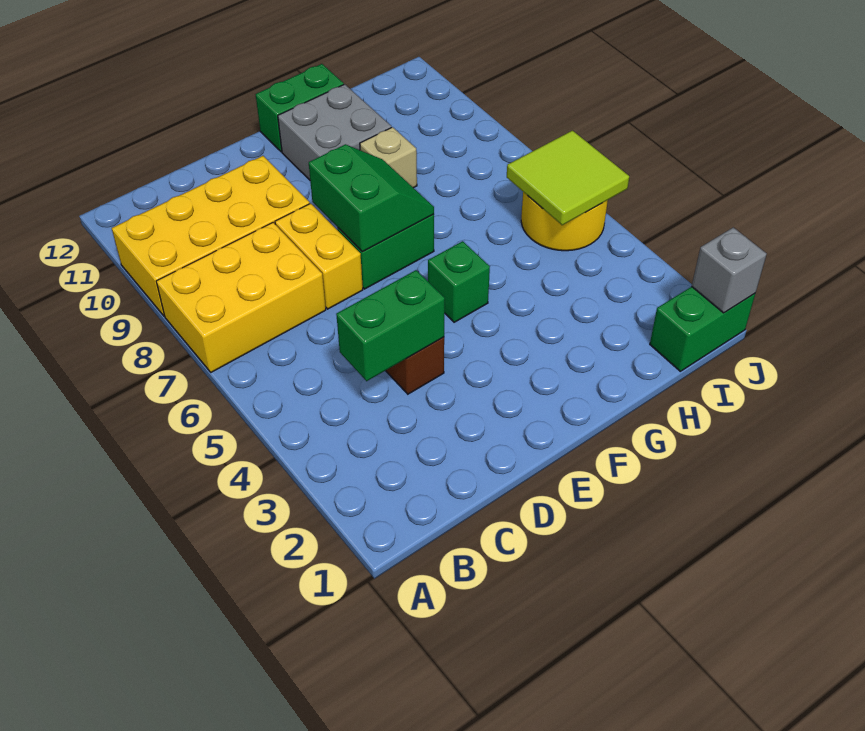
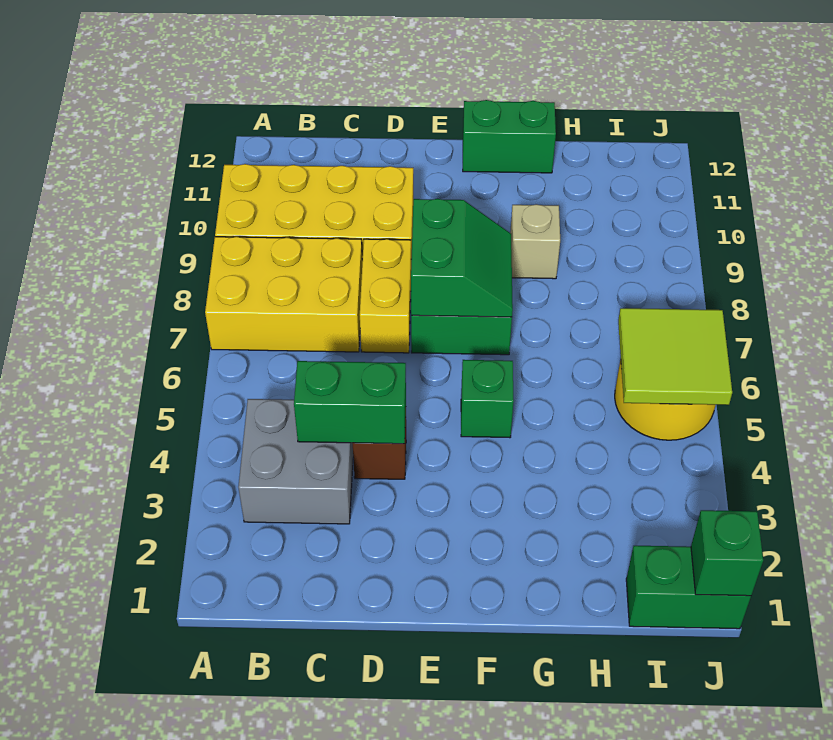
grey brick F10:G11 level 1 -> grey brick B3:C4 level 1
grey brick J1 level 2 -> green brick J1 level 2

